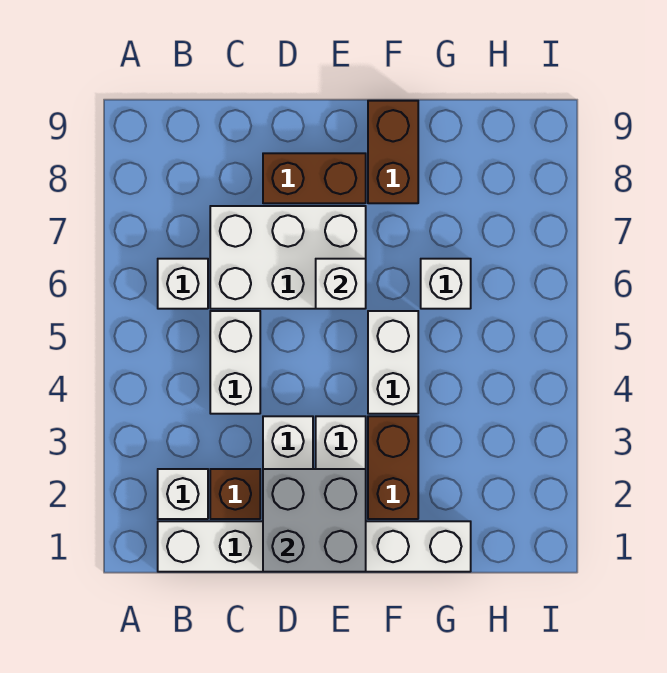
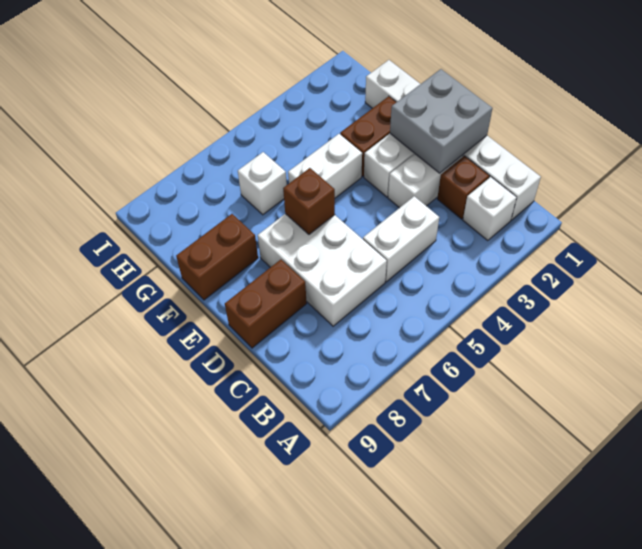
white brick B6 level 1 -> none
brown brick D8:E8 level 1 -> brown brick D8:D9 level 1
white brick E6 level 2 -> brown brick E6 level 2

